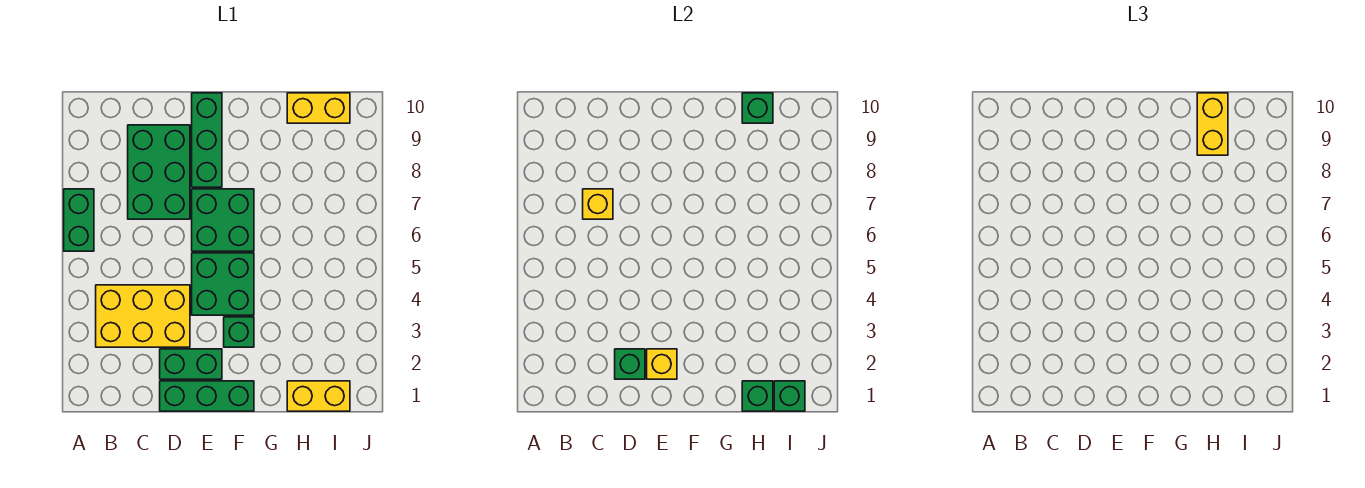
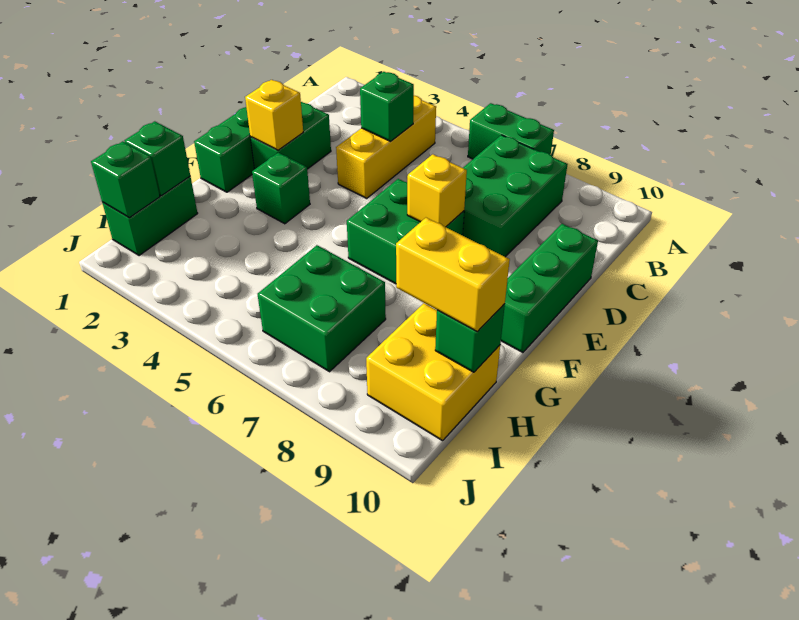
yellow brick B3:D4 level 1 -> yellow brick B4:D4 level 1
green brick C7:D9 level 1 -> green brick B7:D8 level 1
yellow brick C7 level 2 -> yellow brick E7 level 2
green brick D2 level 2 -> green brick C4 level 2
green brick E4:F5 level 1 -> green brick H6:I7 level 1
green brick E8:E10 level 1 -> green brick D10:F10 level 1
yellow brick H1:I1 level 1 -> green brick H1:I1 level 1
yellow brick H10:I10 level 1 -> yellow brick H9:I10 level 1

